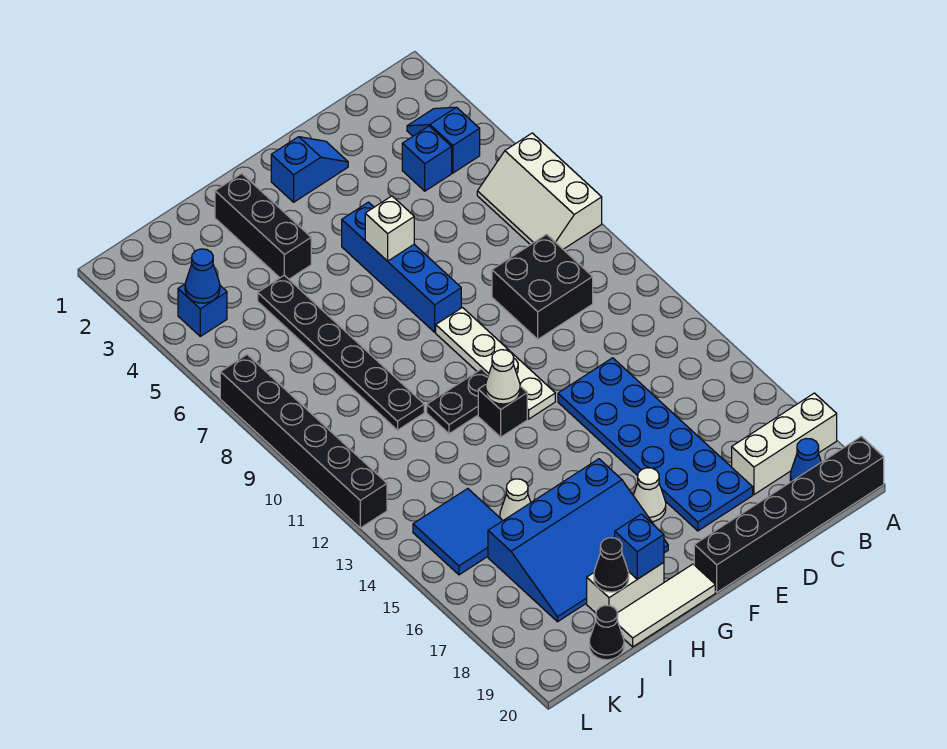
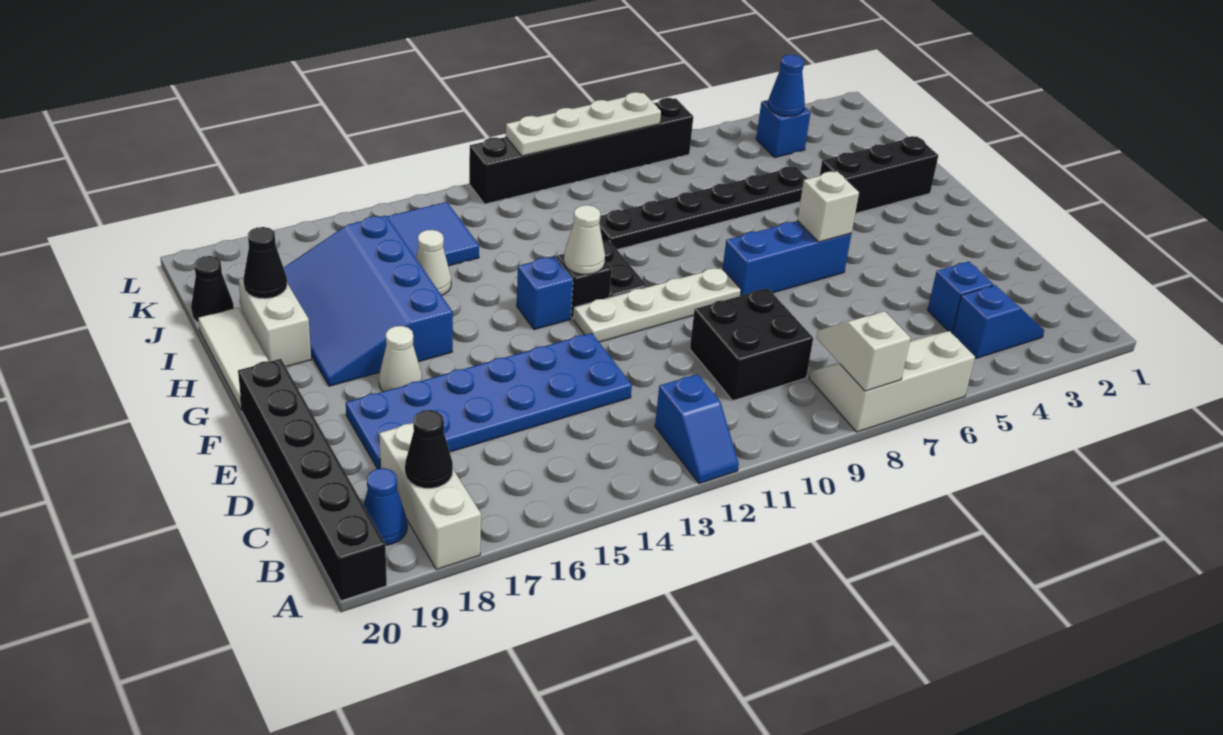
none -> white slope A8:B8 level 2 top A
none -> black cone B18 level 2
blue slope E2:F2 level 1 top F -> blue slope A12:B12 level 1 top B
blue brick F5:F8 level 1 -> blue brick F6:F8 level 1
blue brick H19 level 2 -> blue brick G13 level 1
none -> white plate L8:L11 level 2

